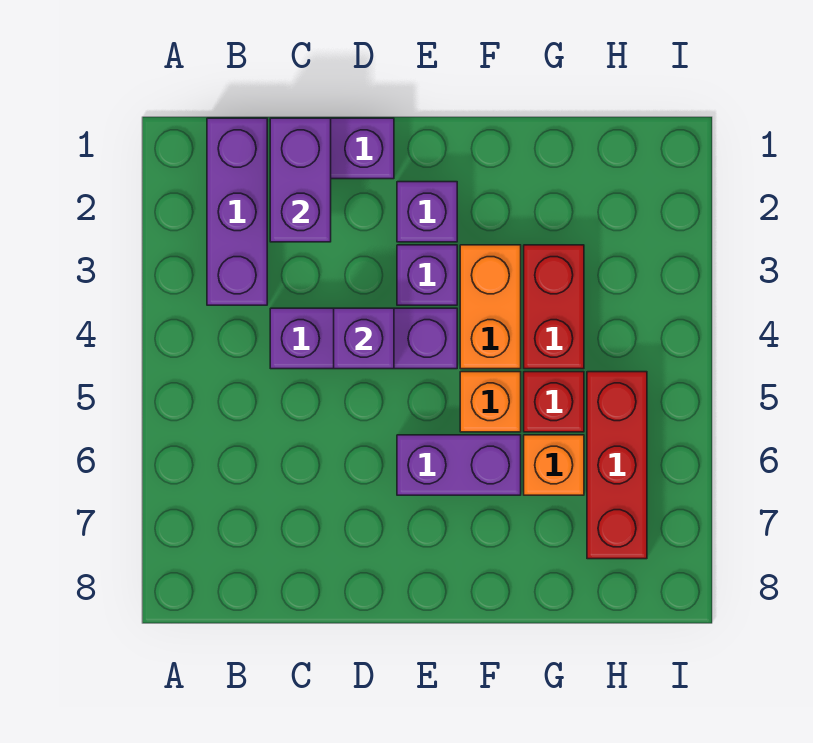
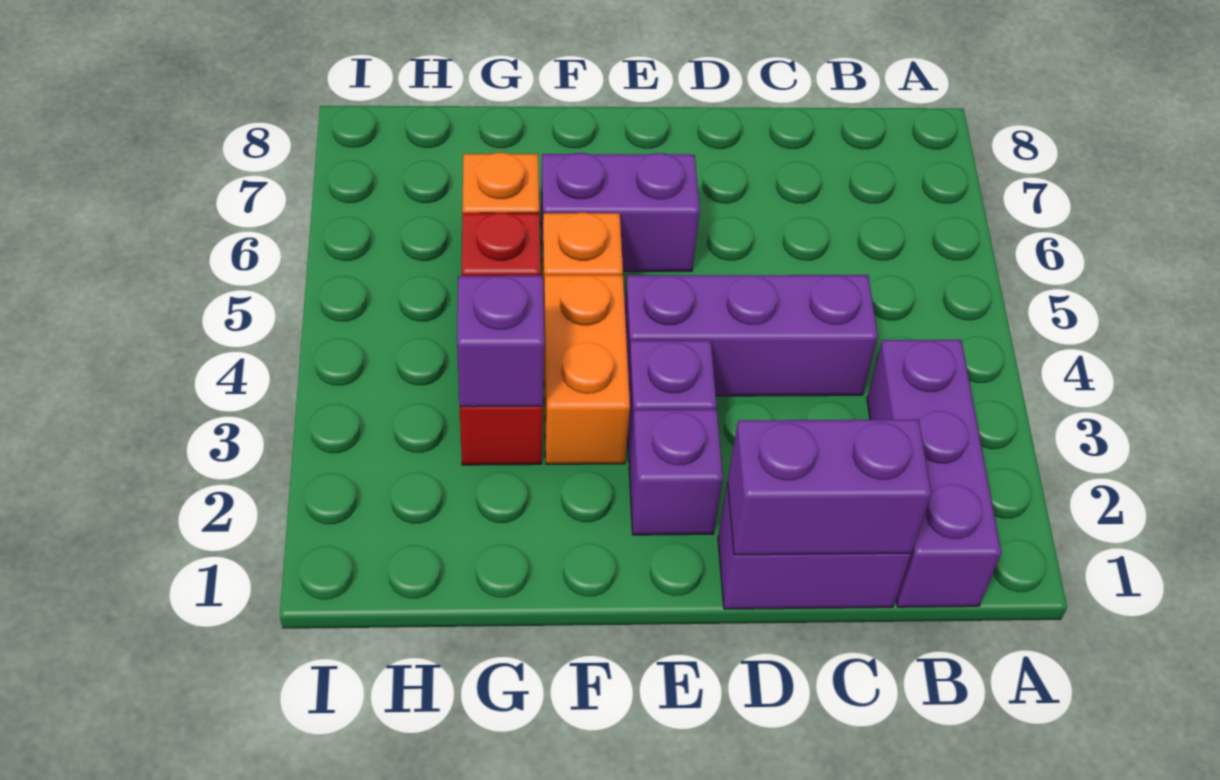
purple brick C1:C2 level 2 -> purple brick C1:D1 level 2
purple brick D4 level 2 -> purple brick G3 level 2
red brick H5:H7 level 1 -> none

